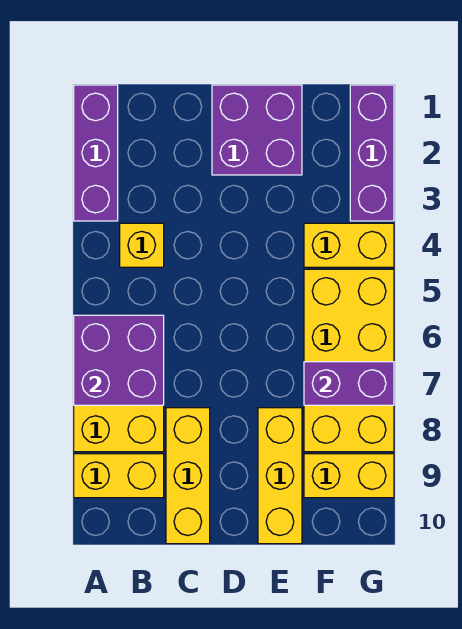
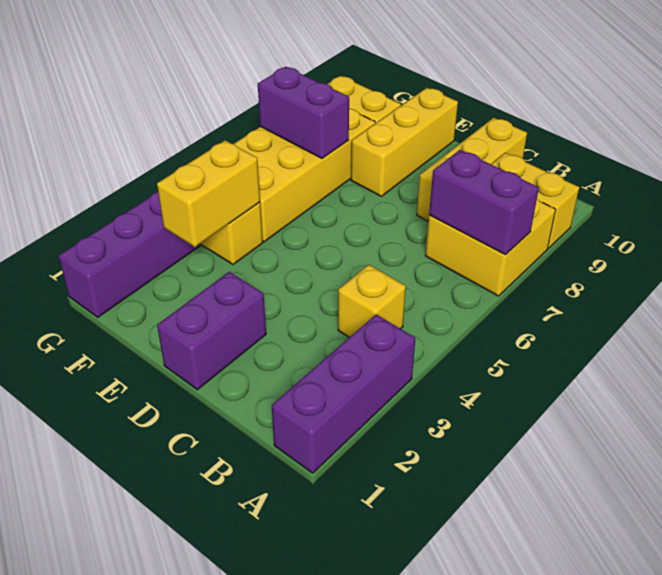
purple brick A6:B7 level 2 -> purple brick A7:B7 level 2
purple brick D1:E2 level 1 -> purple brick D1:D2 level 1
none -> yellow brick F3:F4 level 2

